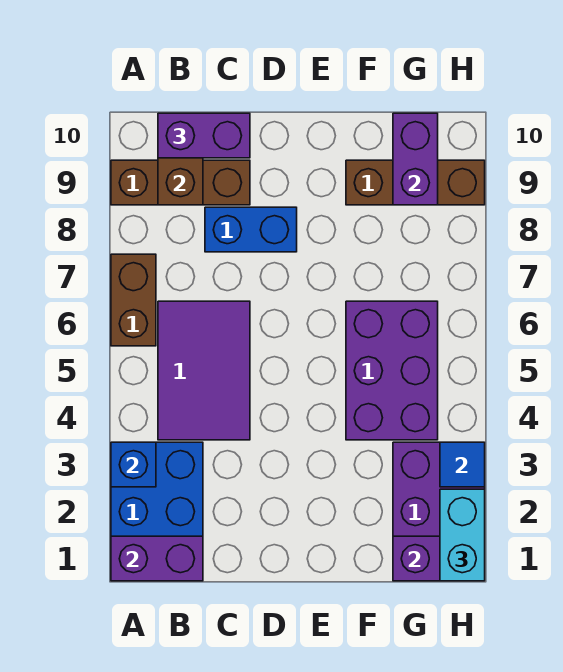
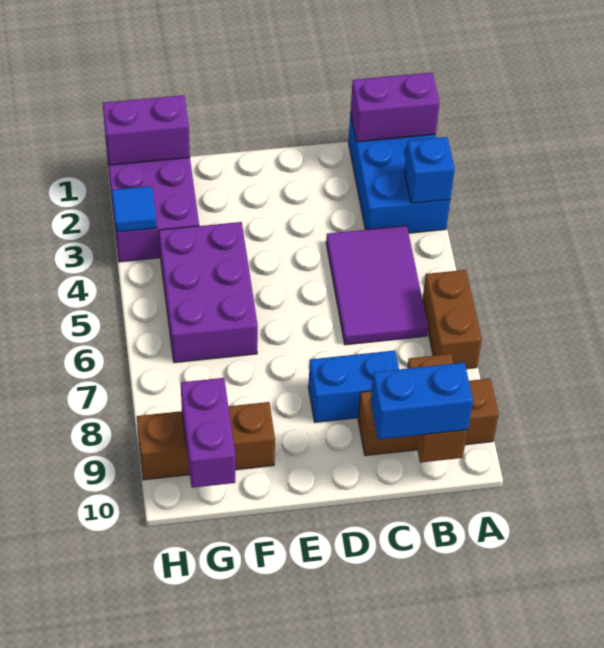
purple brick B10:C10 level 3 -> blue brick B10:C10 level 3
cyan brick H1:H2 level 3 -> none

